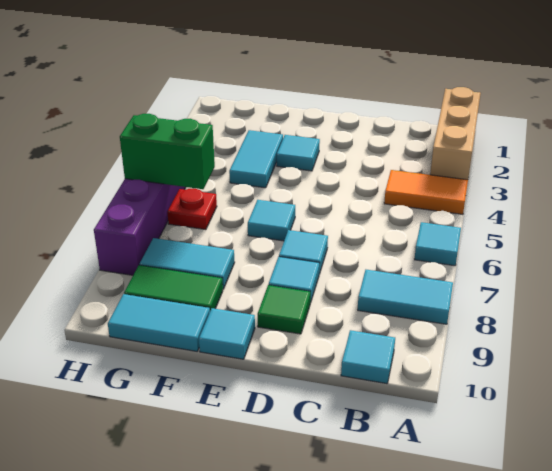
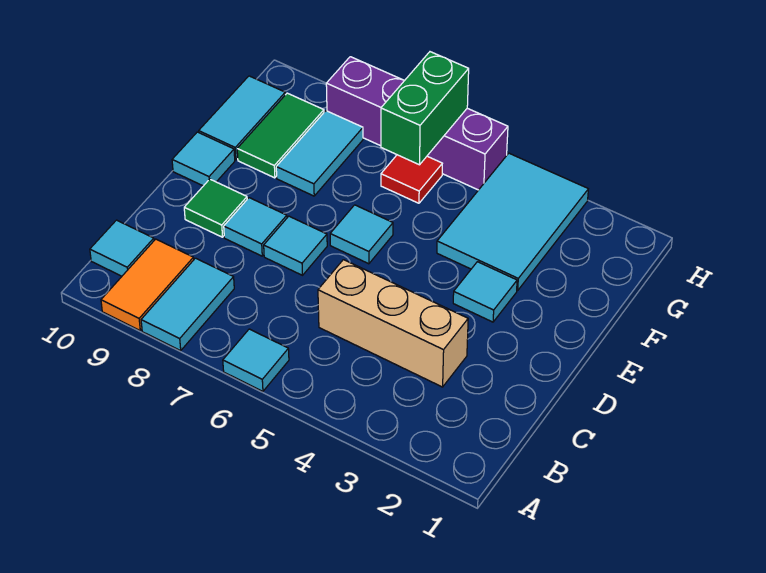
tan brick A1:A3 level 1 -> tan brick C3:C5 level 1
orange tile A4:B4 level 1 -> orange tile A9:B9 level 1
cyan tile F3:F4 level 1 -> cyan tile F3:H4 level 1
red plate G6 level 1 -> red tile G6 level 1

